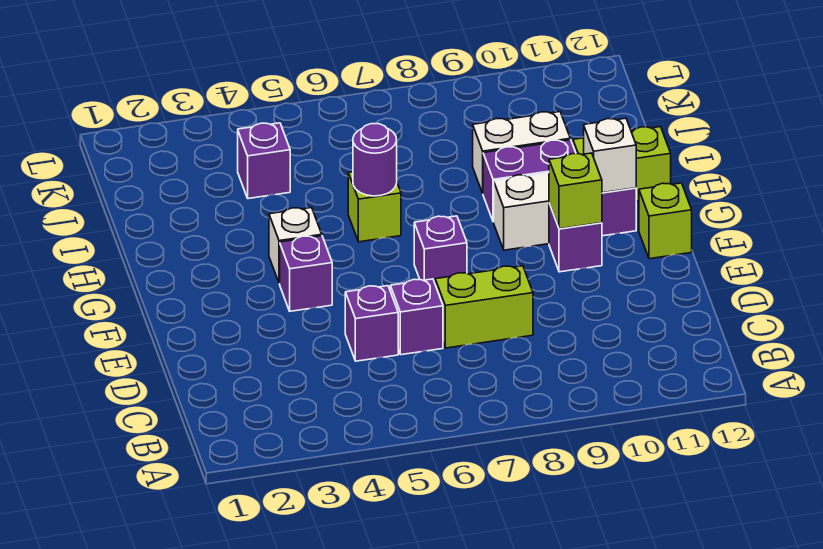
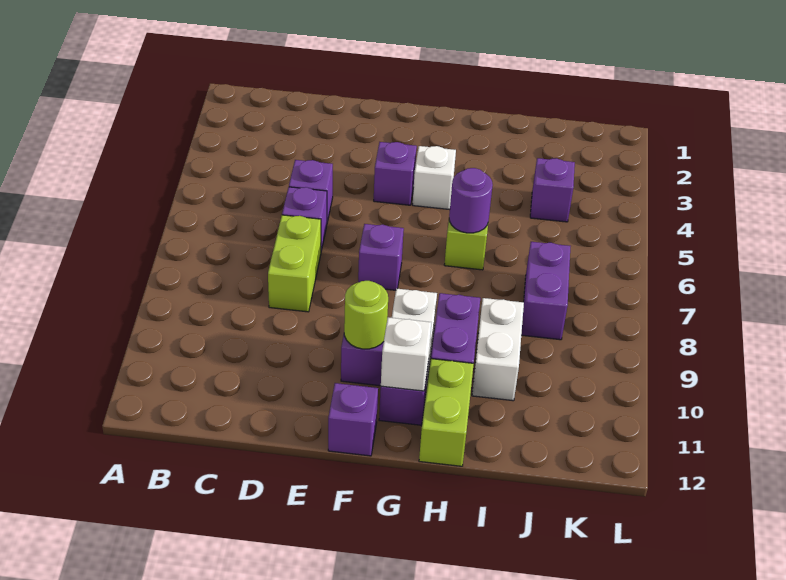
lime brick F10 level 2 -> lime round brick F10 level 2
lime brick F12 level 1 -> purple brick F12 level 1
none -> purple brick J7:J8 level 1

